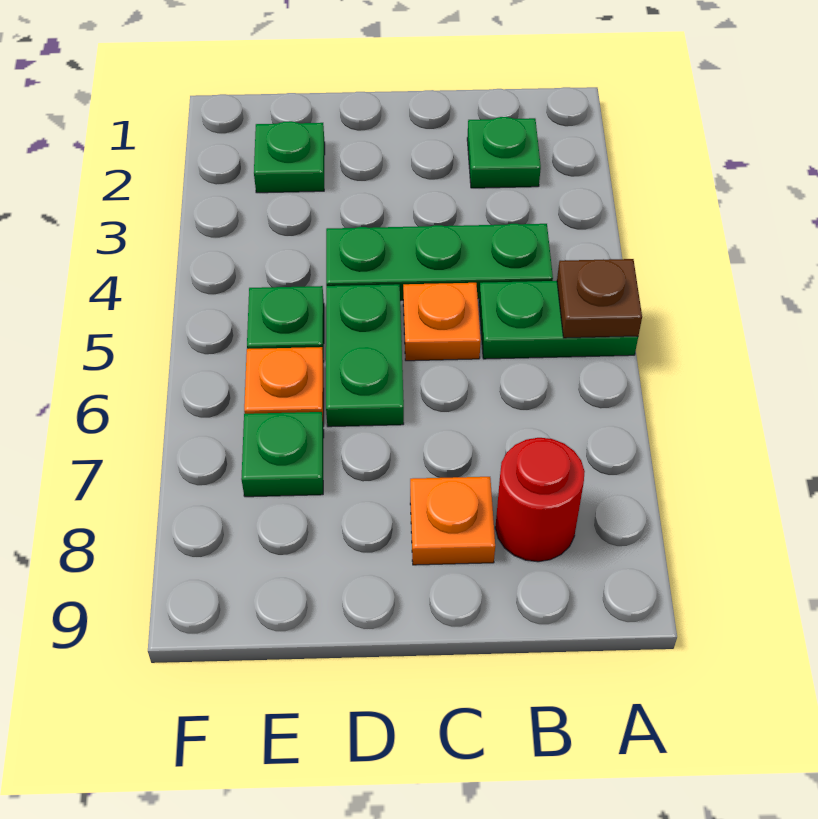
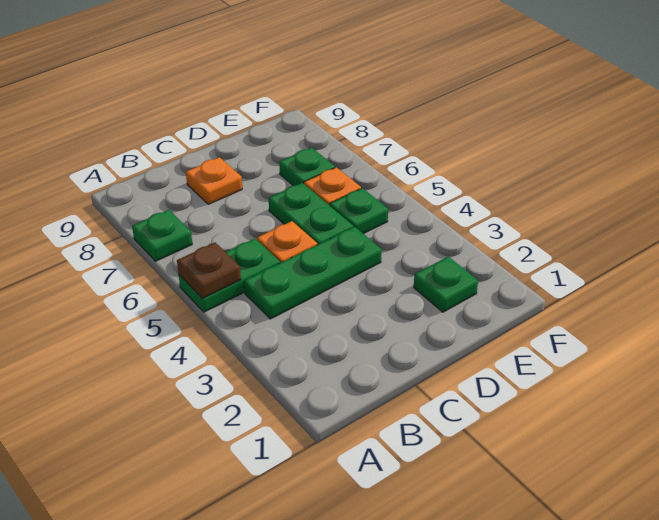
green plate B2 level 1 -> green plate A7 level 1
red round brick B8 level 1 -> none

